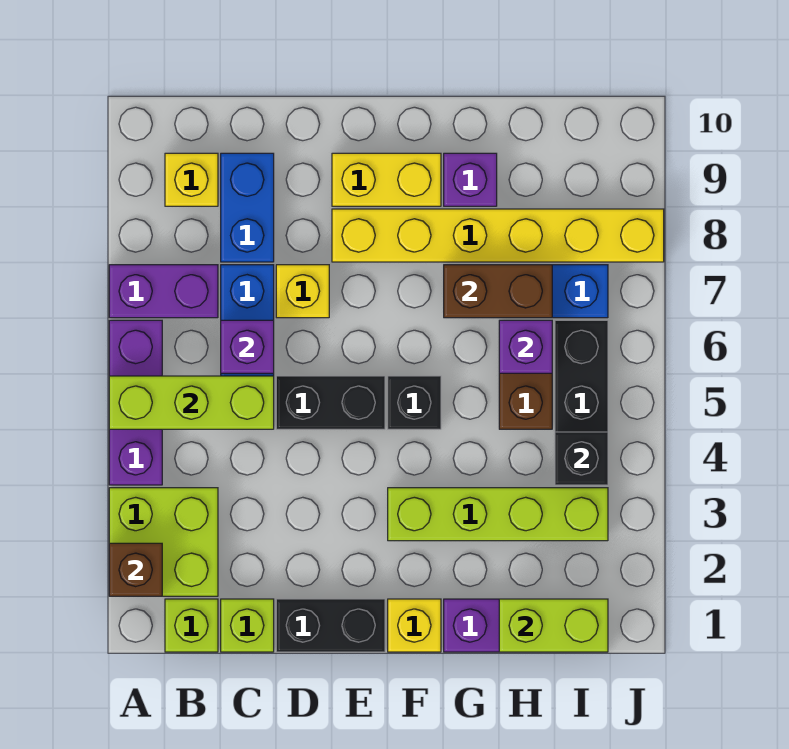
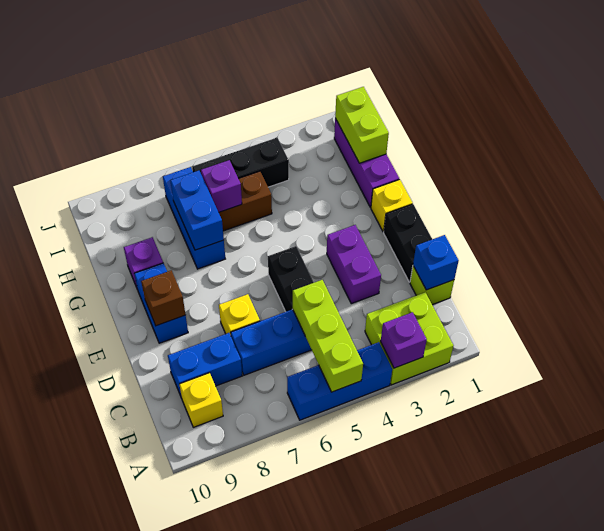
brown brick A2 level 2 -> brown brick E9 level 2
purple brick A4:A6 level 1 -> blue brick A4:A6 level 1
purple brick A7:B7 level 1 -> purple brick D3:E3 level 1
lime brick B1 level 1 -> none
none -> blue brick C1 level 2
purple brick C6 level 2 -> purple brick A3 level 2
yellow brick E8:J8 level 1 -> none
yellow brick E9:F9 level 1 -> blue brick E9:F9 level 1
lime brick F3:I3 level 1 -> none
black brick F5 level 1 -> none
brown brick G7:H7 level 2 -> blue brick G7:H7 level 2
black brick I4 level 2 -> none

